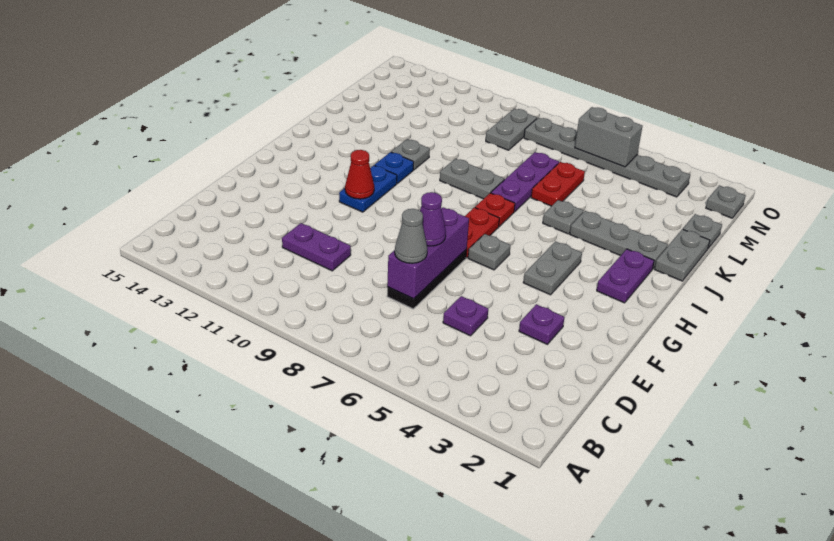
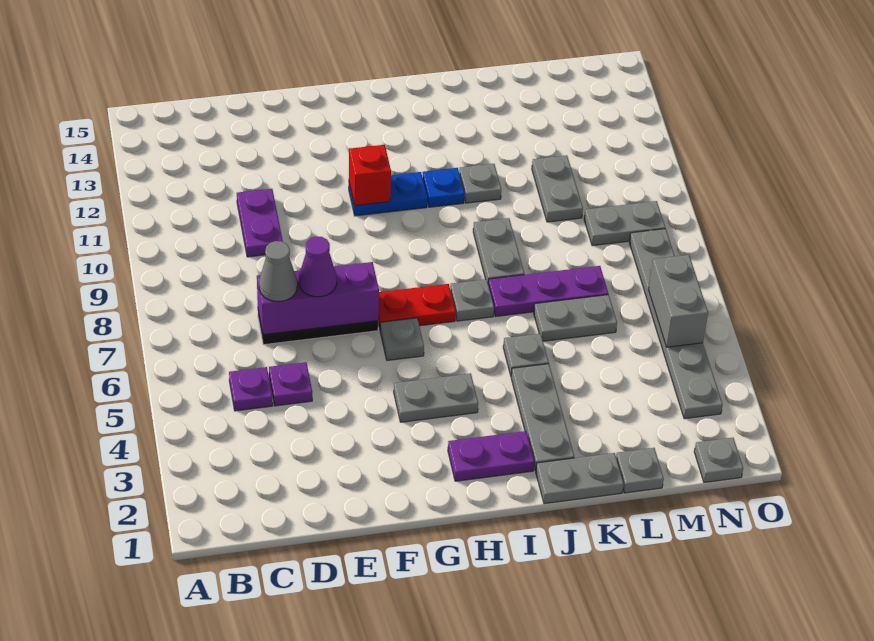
purple plate E3 level 1 -> purple plate C5 level 1
red cone G11 level 2 -> red brick G11 level 2
red plate I7 level 1 -> grey plate I7 level 1
red plate K6:L6 level 1 -> grey plate K6:L6 level 1
none -> grey plate L10:L11 level 1

